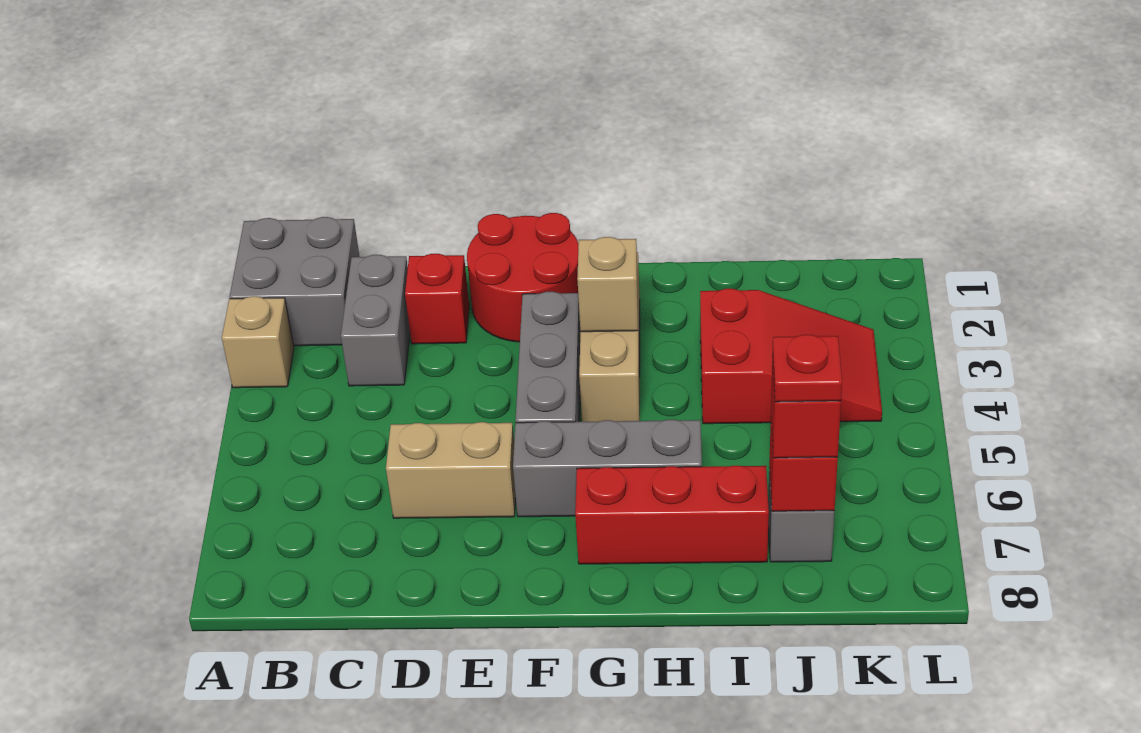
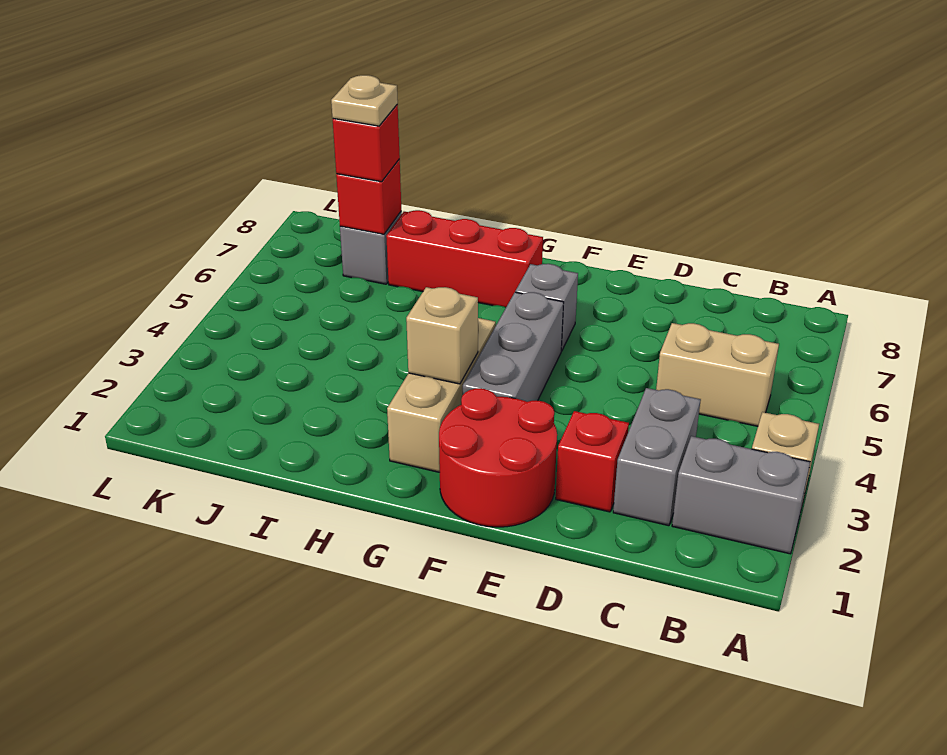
grey brick A1:B2 level 1 -> grey brick A2:B2 level 1
tan brick D6:E6 level 1 -> tan brick B5:C5 level 1
grey brick F6:H6 level 1 -> grey brick F6 level 1
red slope I3:K4 level 1 top I -> none
red plate J7 level 4 -> tan plate J7 level 4

